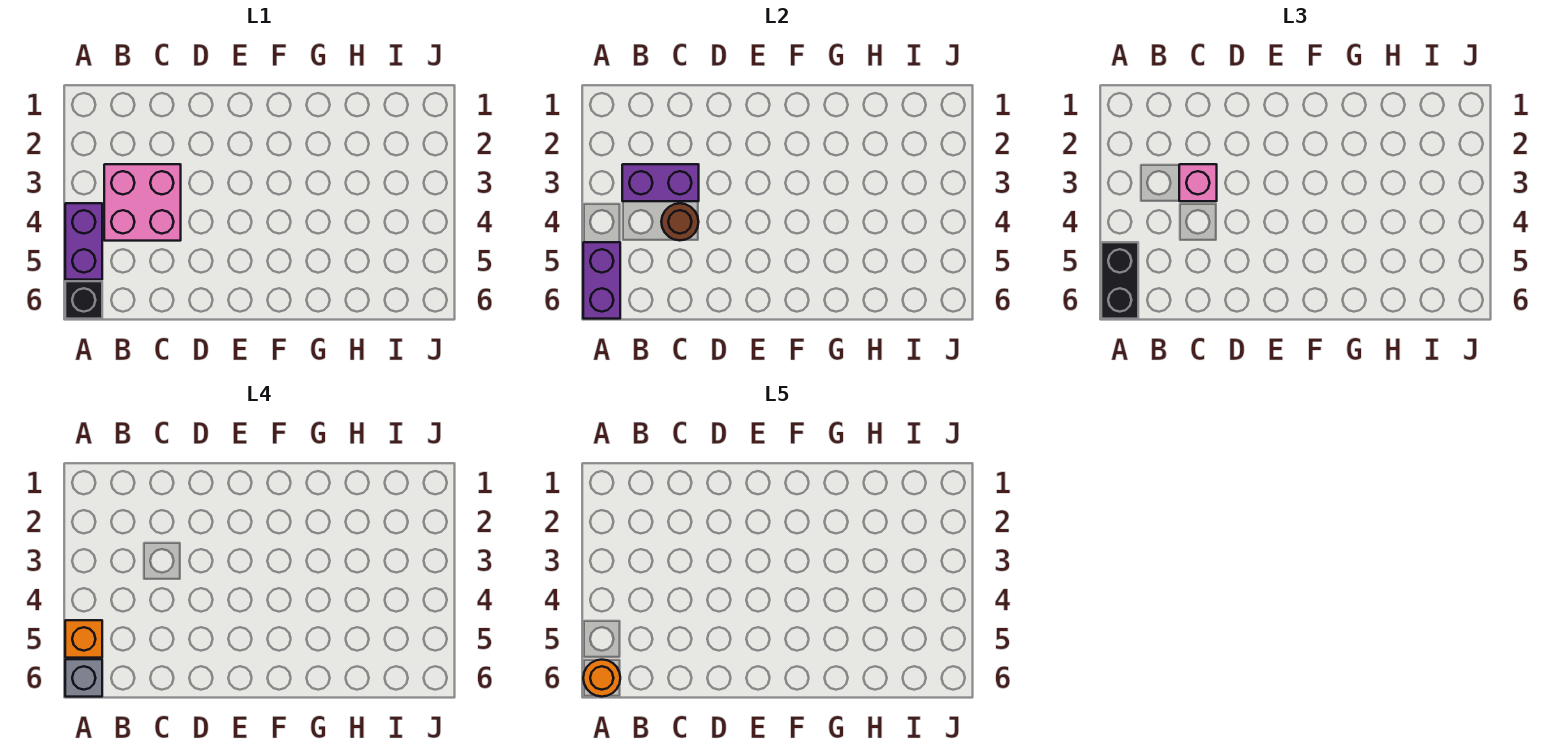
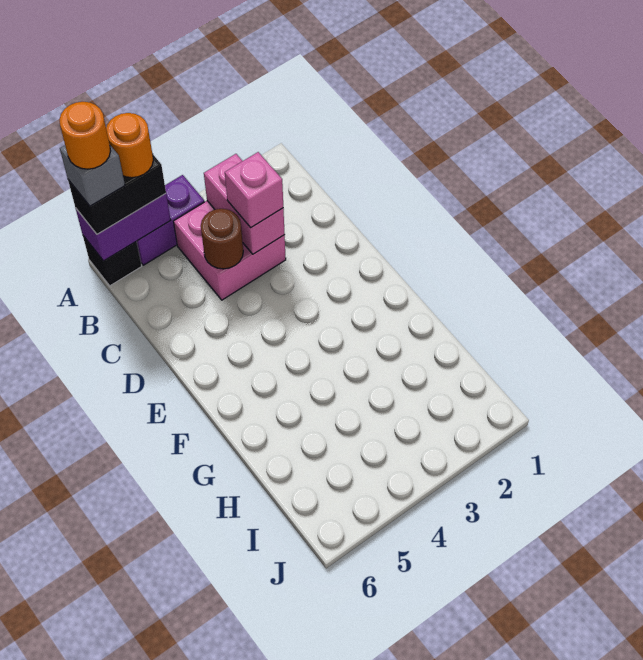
orange brick A5 level 4 -> orange round brick A5 level 4
purple brick B3:C3 level 2 -> pink brick B3:C3 level 2

